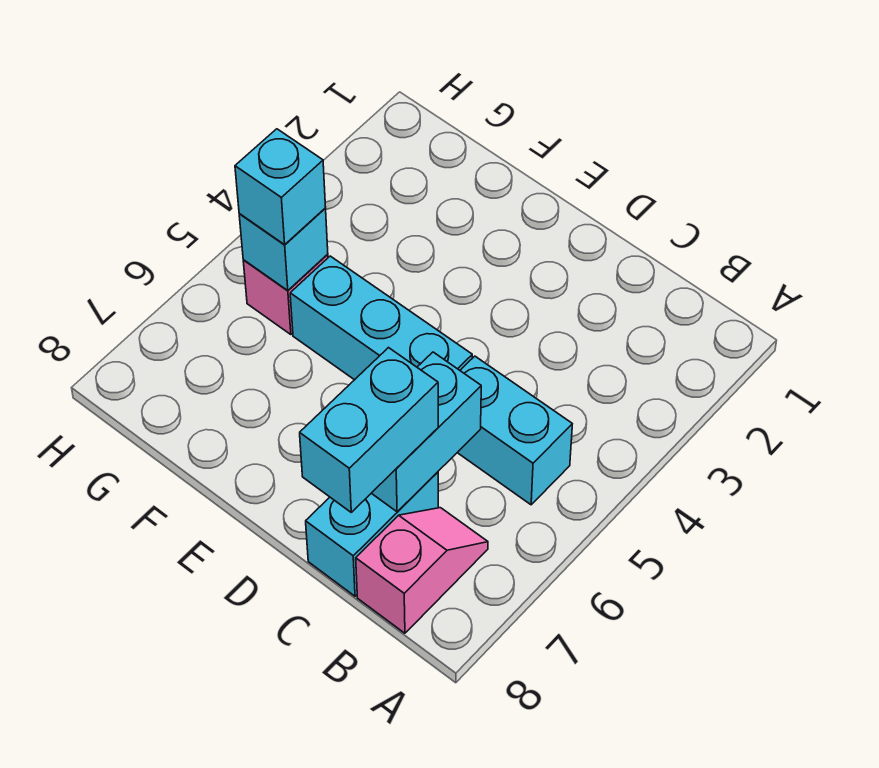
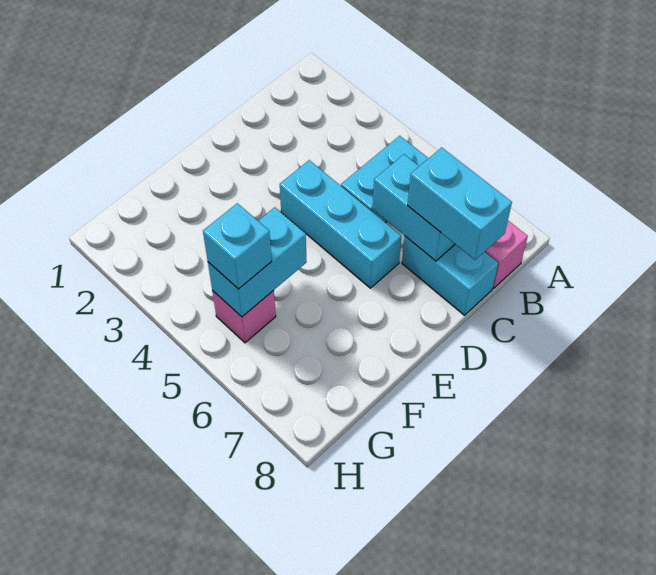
cyan brick D5:F5 level 1 -> cyan brick D4:D6 level 1
cyan brick G5 level 2 -> cyan brick F5:G5 level 2

